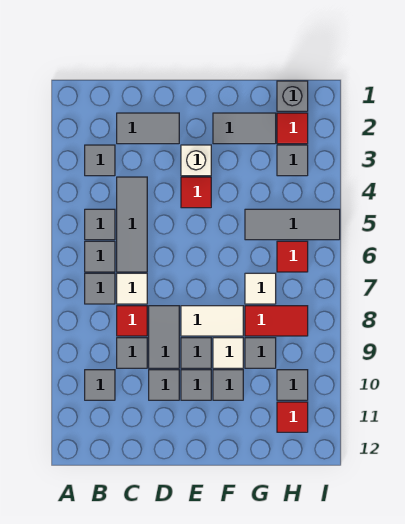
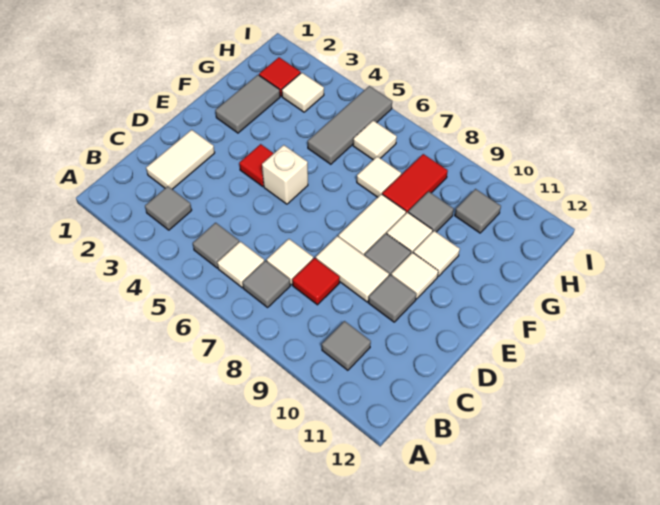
grey tile B6 level 1 -> white tile B6 level 1
grey tile C2:D2 level 1 -> white tile C2:D2 level 1
grey tile C4:C6 level 1 -> none
grey tile C9 level 1 -> none
grey tile D8:D9 level 1 -> white tile D8:D9 level 1
white brick E3 level 1 -> white brick E5 level 1
grey tile E10 level 1 -> white tile E10 level 1
grey tile F10 level 1 -> white tile F10 level 1
grey brick H1 level 1 -> none
grey tile H3 level 1 -> white tile H3 level 1
red tile H6 level 1 -> white tile H6 level 1
red tile H11 level 1 -> none

